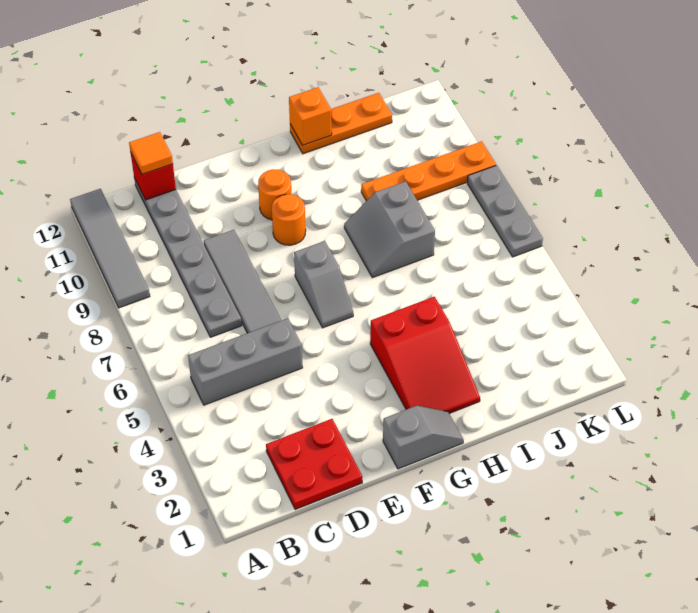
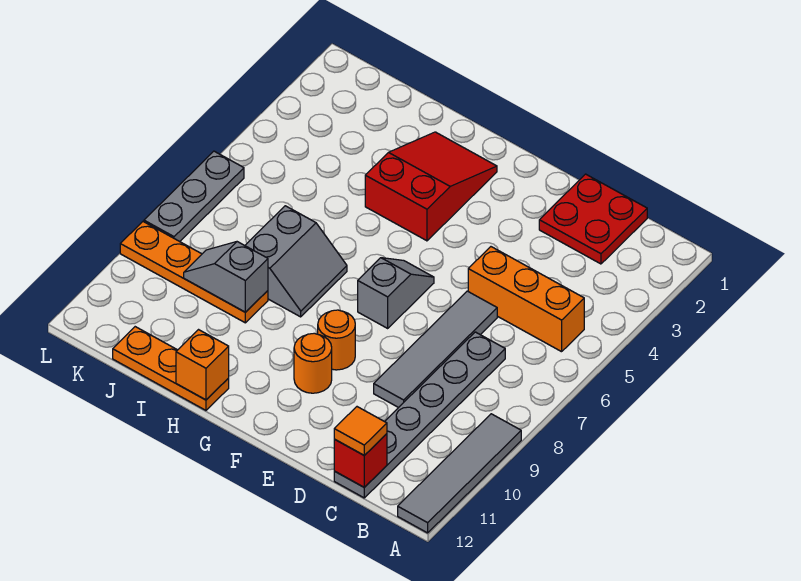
grey brick B5:D5 level 1 -> orange brick B5:D5 level 1
grey slope F1:G1 level 1 top F -> grey slope I9:J9 level 2 top I

